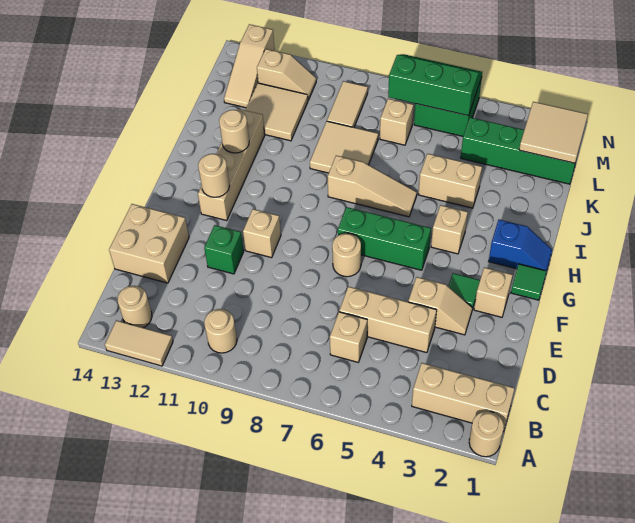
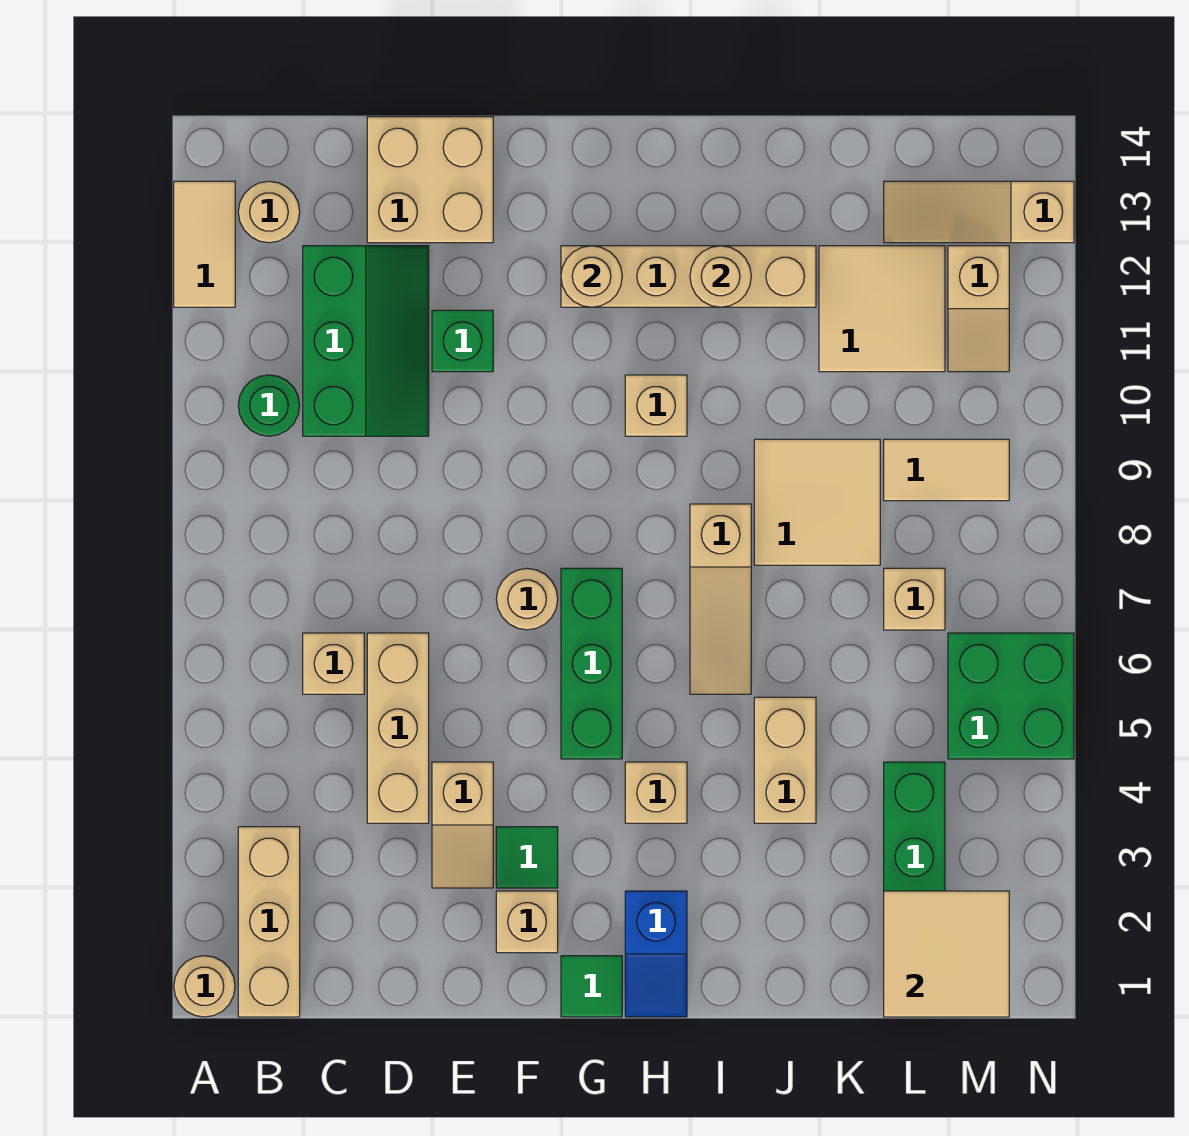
tan round brick B10 level 1 -> green round brick B10 level 1
tan brick F10 level 1 -> tan brick H10 level 1
green slope M5:N7 level 2 top M -> green slope C10:D12 level 1 top C

